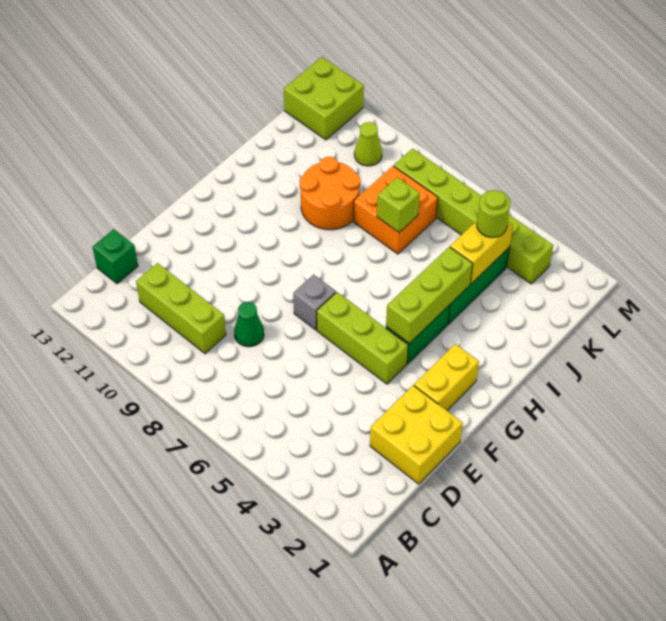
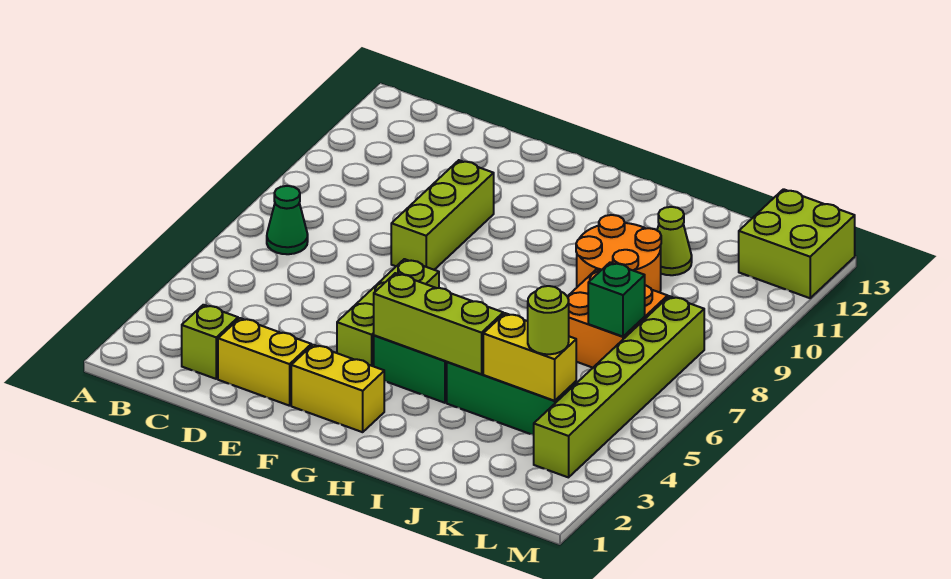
lime brick C9:C11 level 1 -> lime brick E8:E10 level 1
green brick C13 level 1 -> green brick K7 level 2
yellow brick D1:E2 level 1 -> yellow brick D2:E2 level 1
green cone D8 level 1 -> green cone B7 level 1
grey brick F7 level 1 -> none
lime brick J7 level 2 -> lime brick C2 level 1
lime cone L10 level 1 -> lime cone J11 level 1

